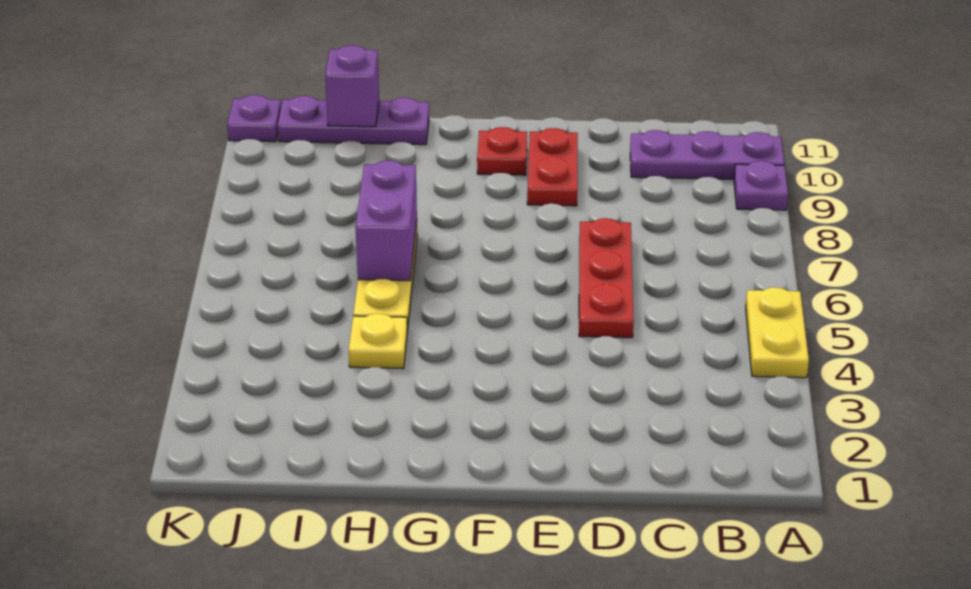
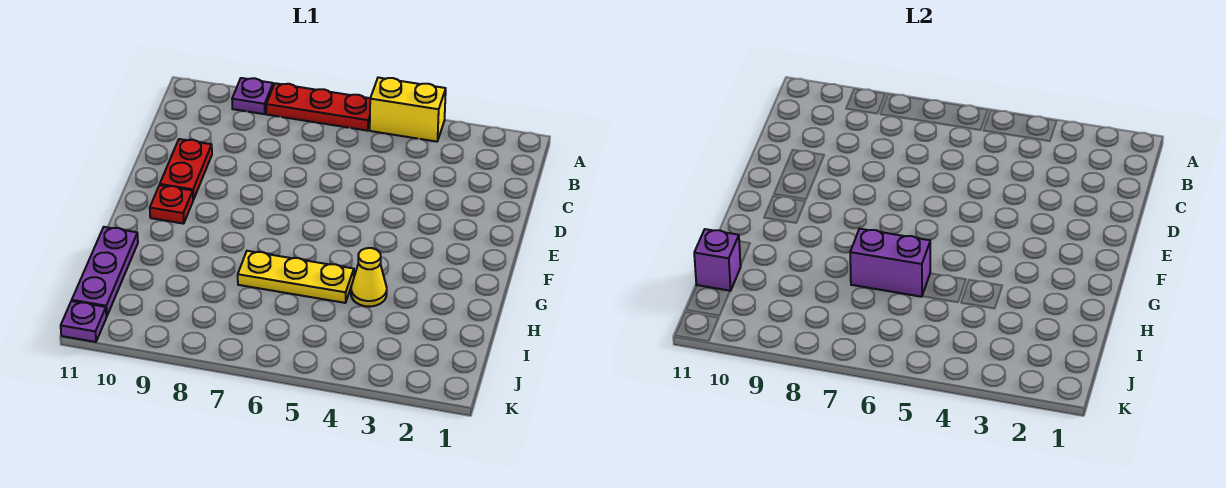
yellow plate A4:A5 level 1 -> yellow brick A4:A5 level 1
purple plate A10:C10 level 1 -> none
red plate D5:D7 level 1 -> red plate A6:A8 level 1
red plate E9:E10 level 1 -> red plate D10:E10 level 1
yellow plate H4 level 1 -> yellow cone H4 level 1

